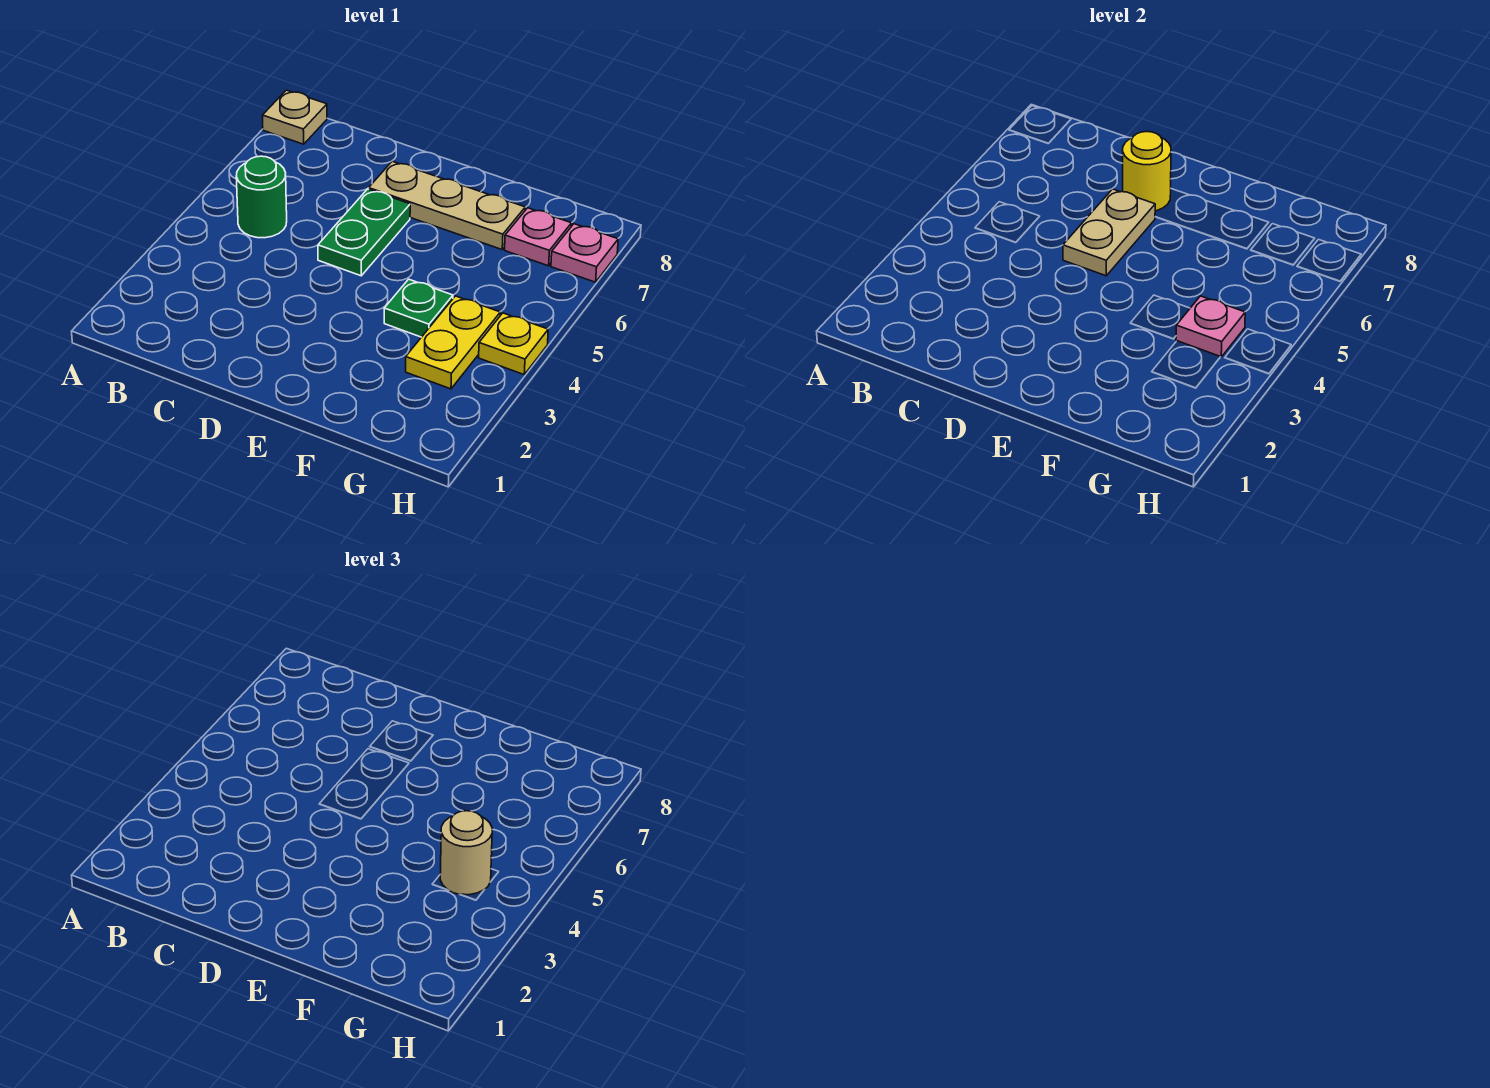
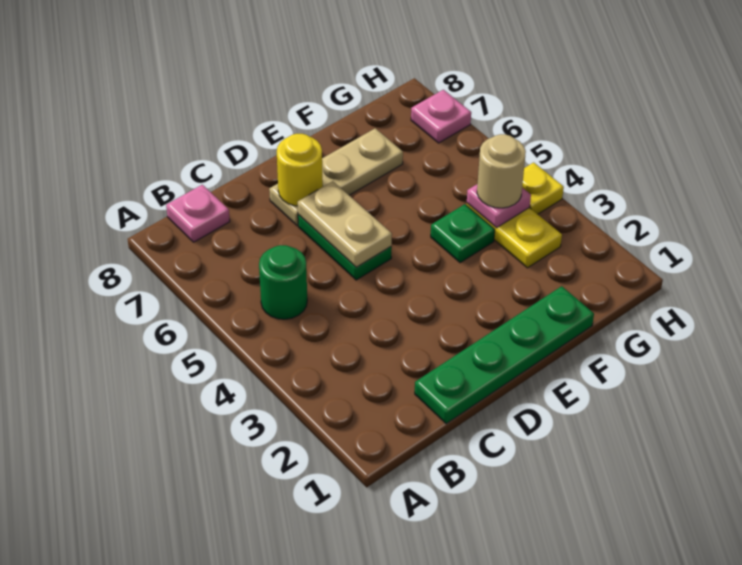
tan plate A8 level 1 -> none
none -> green plate C1:F1 level 1
pink plate G7 level 1 -> pink plate B8 level 1

